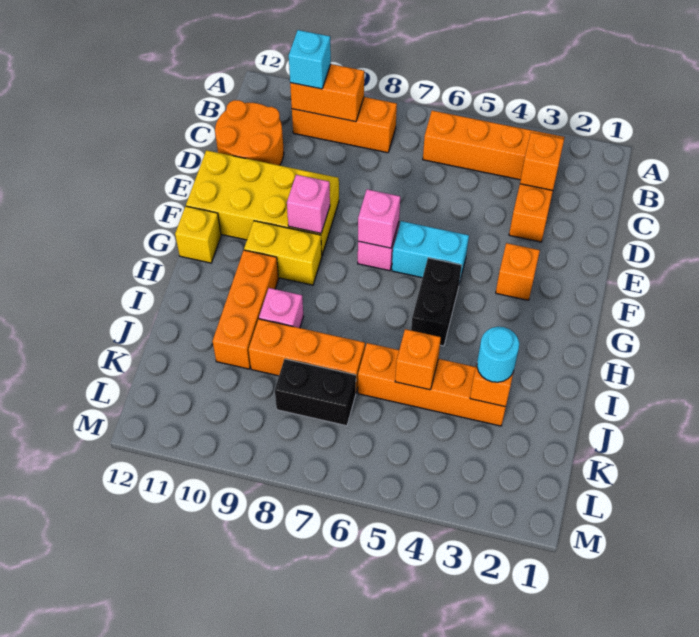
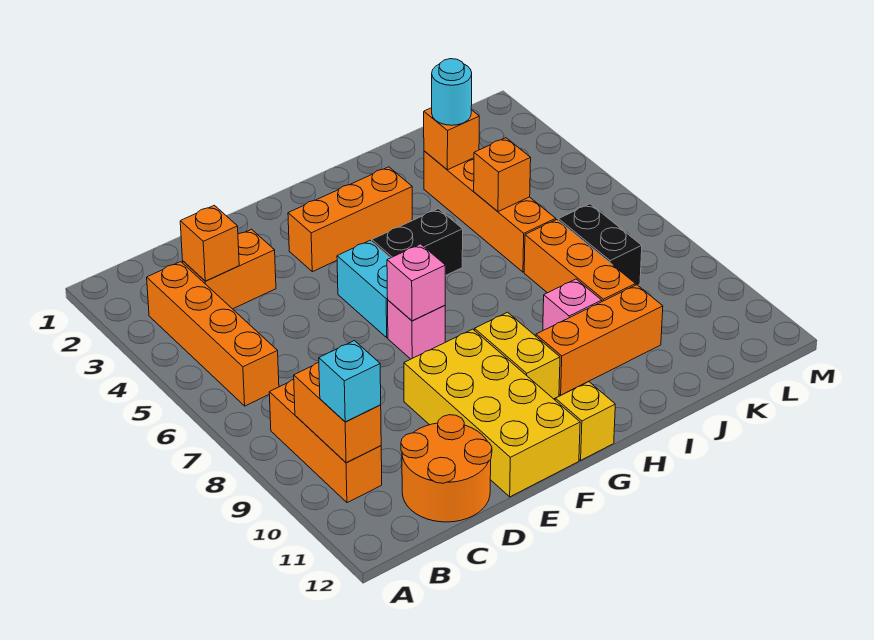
orange brick F3 level 1 -> orange brick F3:H3 level 1
pink brick F9 level 2 -> none

